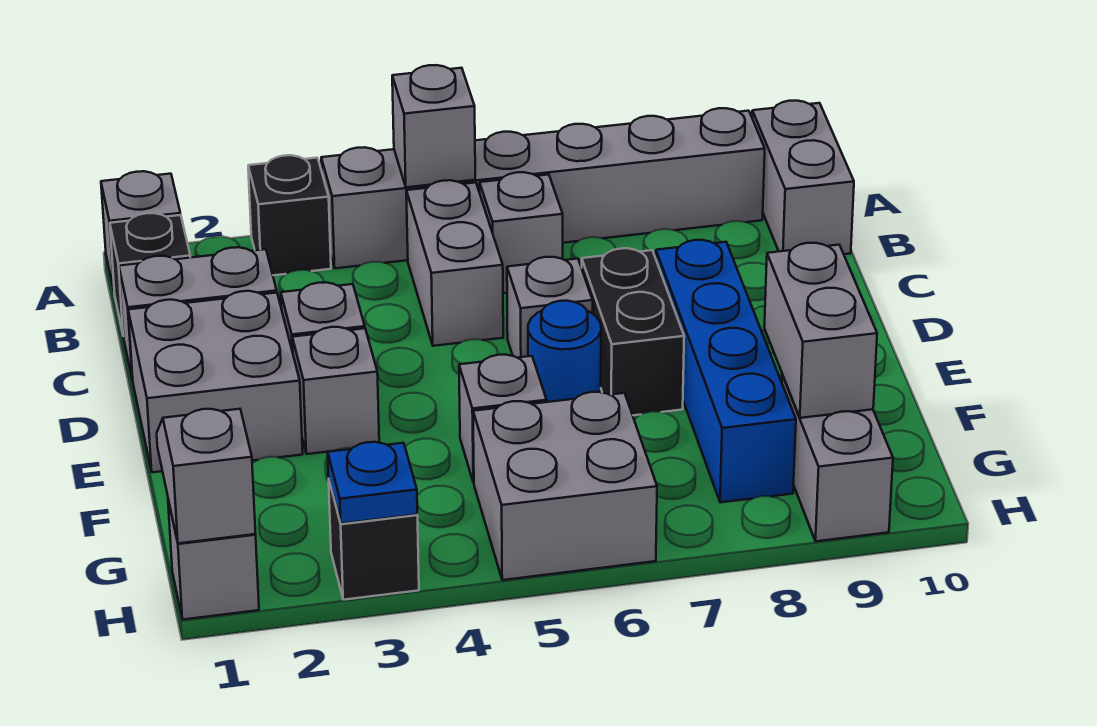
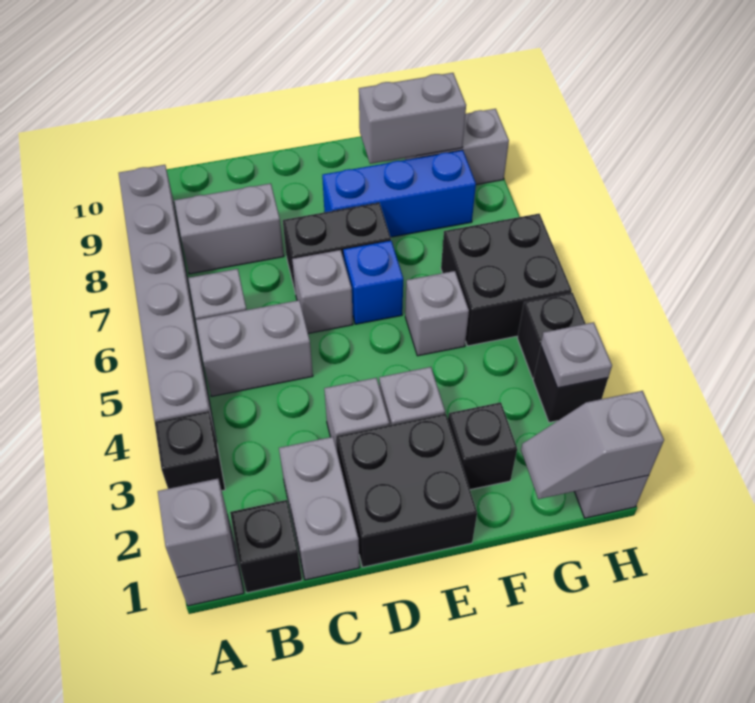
grey brick A5 level 2 -> grey brick A1 level 2
grey brick A10:B10 level 1 -> grey brick B8:C8 level 1
grey brick D1:E2 level 1 -> black brick D1:E2 level 1
blue brick D8:G8 level 1 -> blue brick E8:G8 level 1
blue round brick E6 level 1 -> blue brick E6 level 1
none -> black brick F2 level 1
grey brick G5:H6 level 1 -> black brick G5:H6 level 1
blue plate H3 level 2 -> grey plate H3 level 2
none -> black brick H4 level 1

